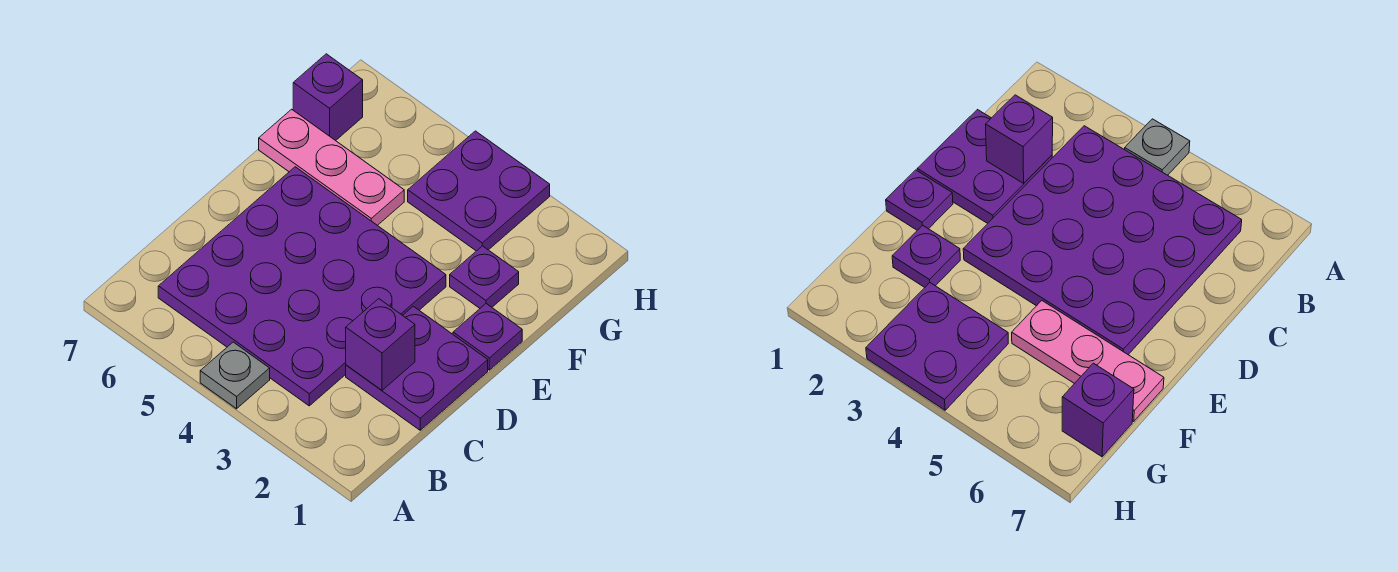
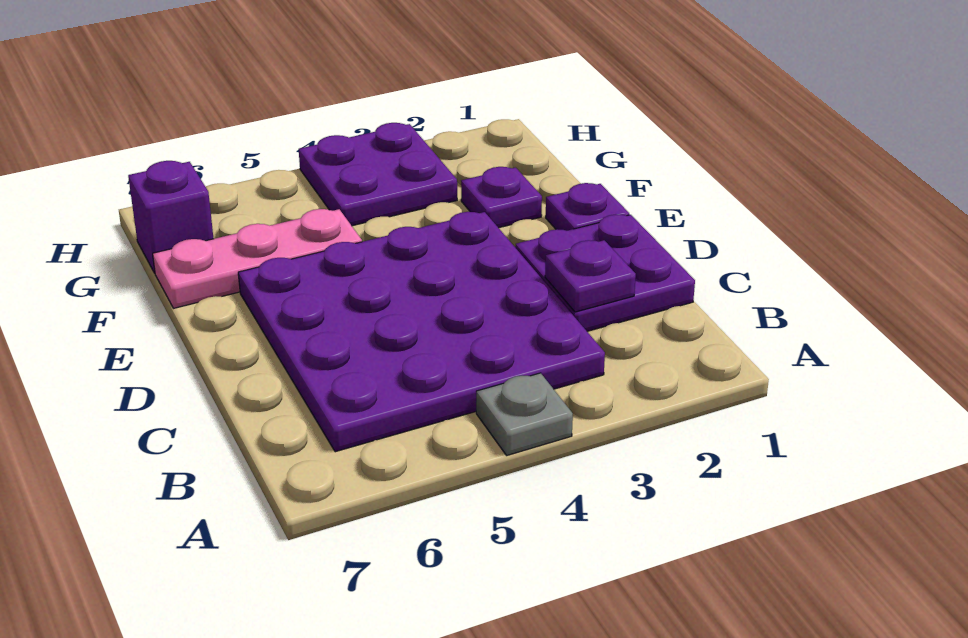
purple brick C2 level 2 -> purple plate C2 level 2

